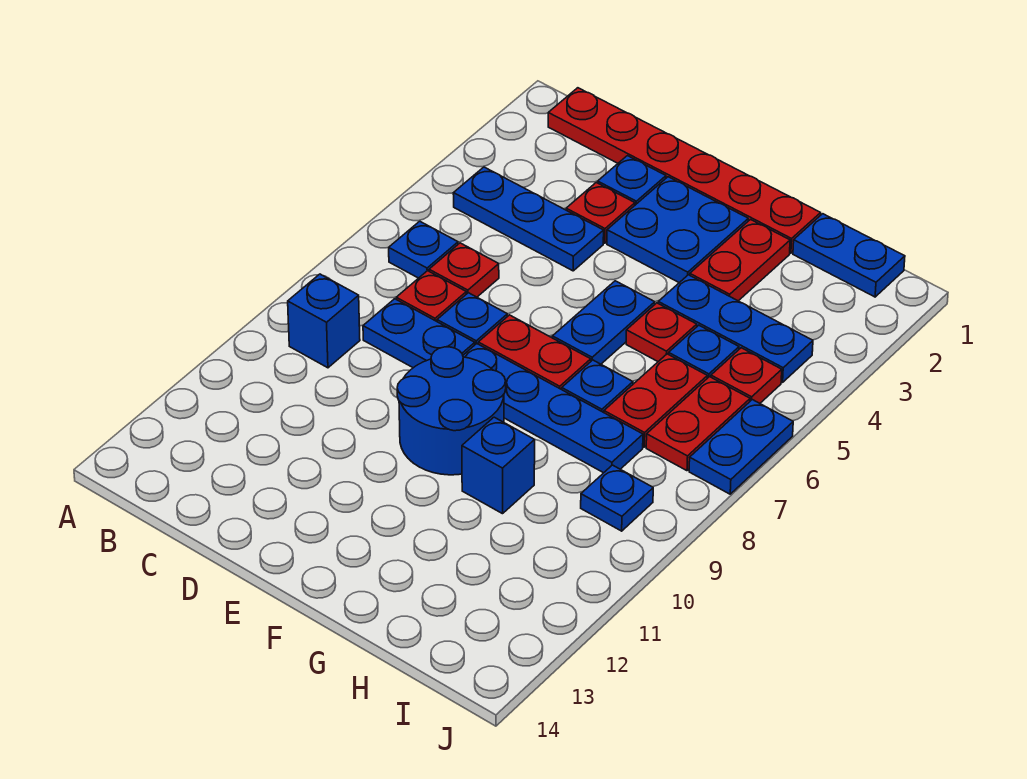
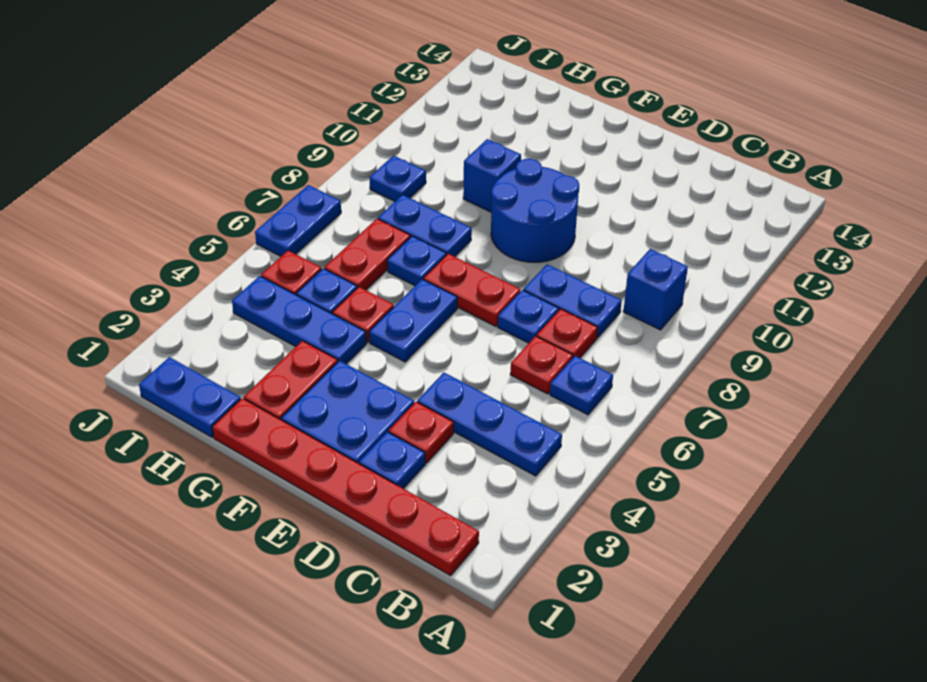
blue plate E8:H8 level 1 -> blue plate G8:H8 level 1
red plate I6:I7 level 1 -> none

